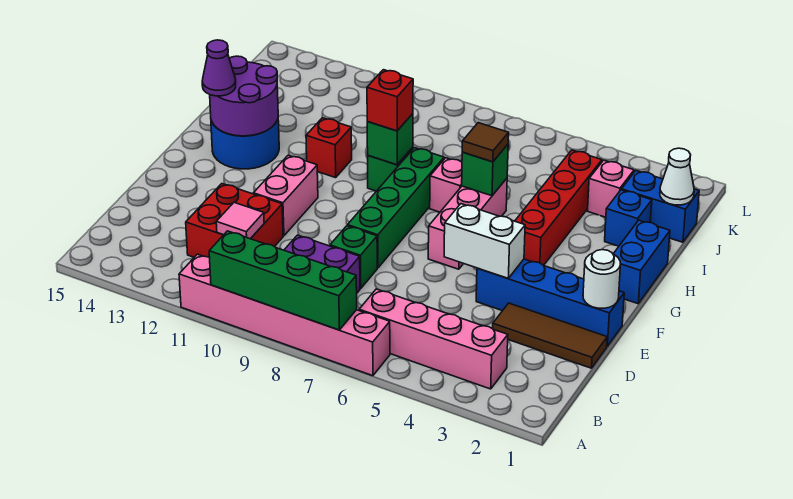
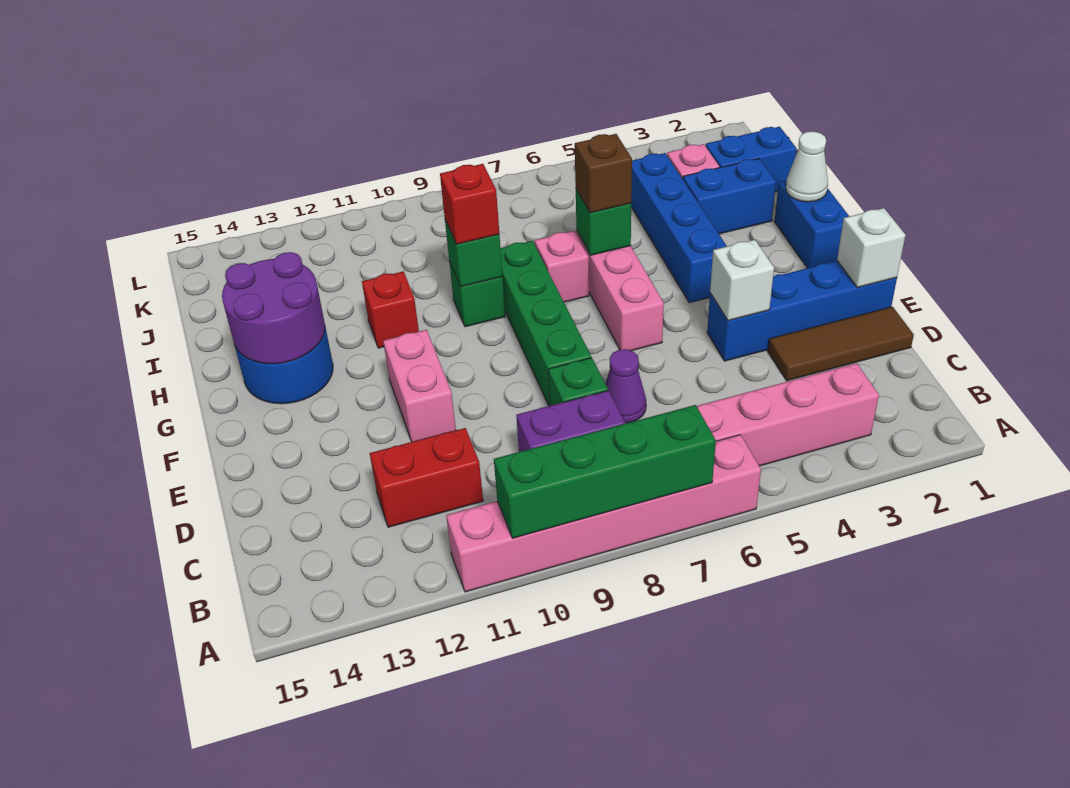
red brick C11:D12 level 1 -> red brick C11:C12 level 1
pink tile C11 level 2 -> none
white round brick E1 level 2 -> white brick E1 level 2
white brick E4:E5 level 2 -> white brick E4 level 2
red brick G4:J4 level 1 -> blue brick G4:J4 level 1
purple cone G14 level 3 -> purple cone D7 level 1
brown tile H6 level 3 -> brown brick H6 level 3
blue brick I2 level 1 -> blue brick I2:I3 level 1
white cone J1 level 2 -> white cone H1 level 2

